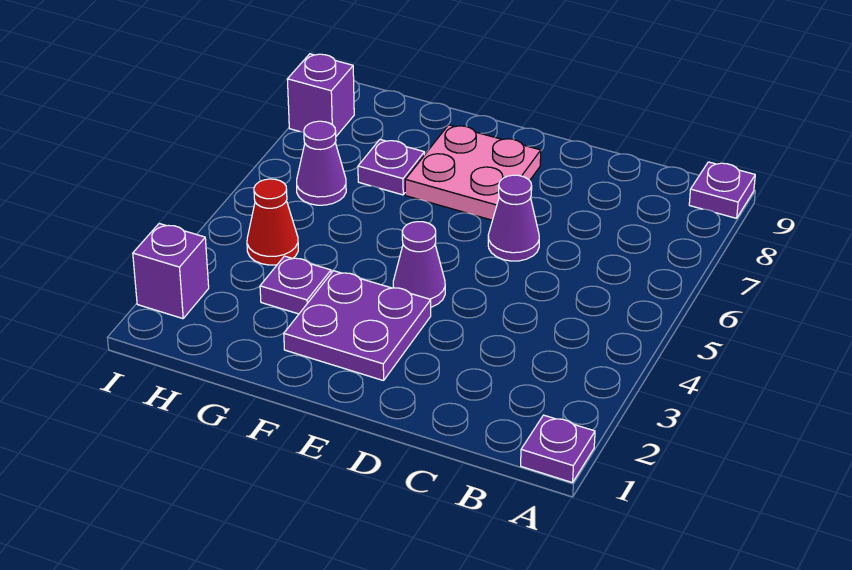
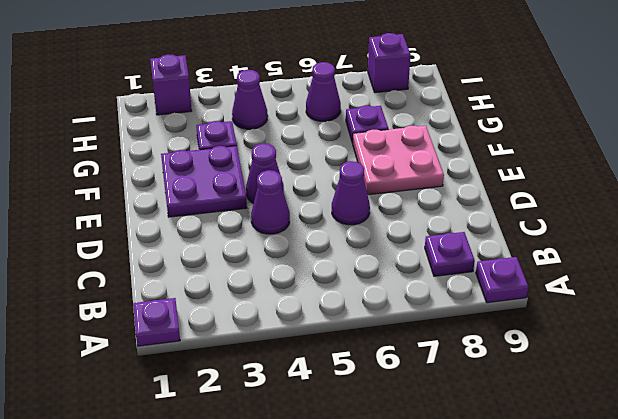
none -> purple plate B8 level 1
none -> purple cone D4 level 1
red cone H4 level 1 -> purple cone H4 level 1

